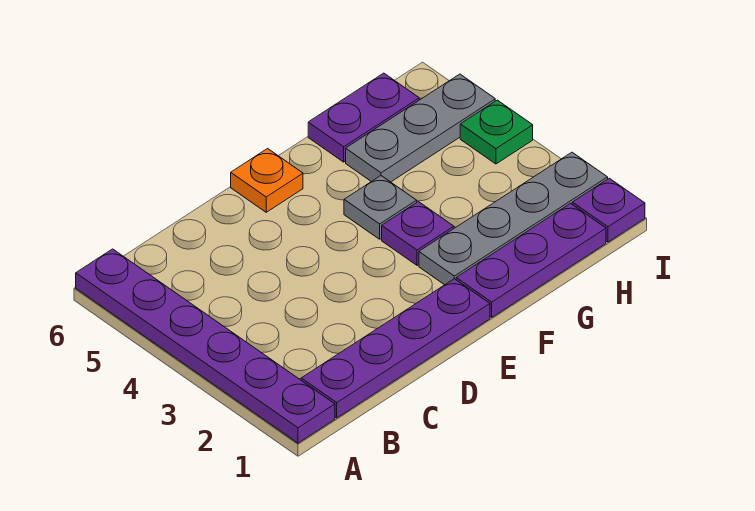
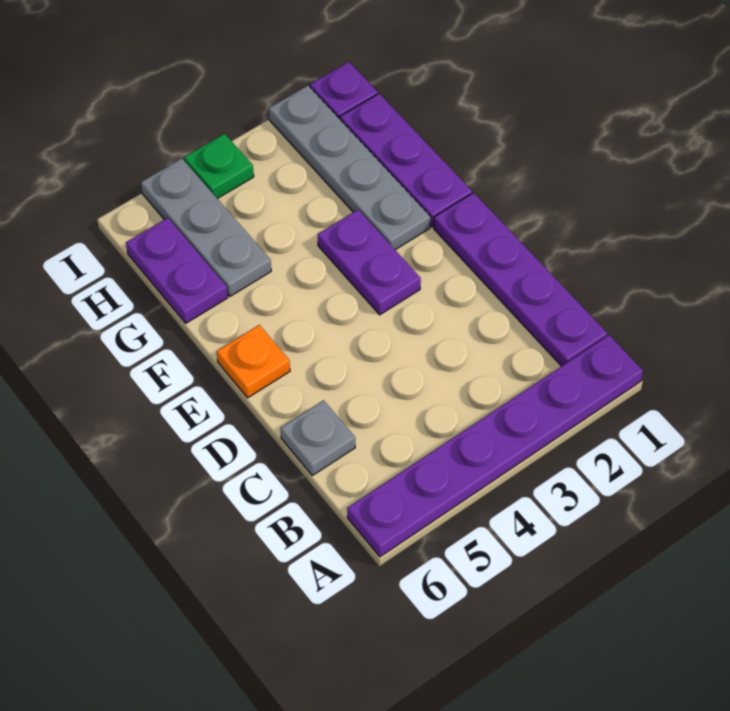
purple plate F3 level 1 -> purple plate E3:F3 level 1
grey plate F4 level 1 -> grey plate C6 level 1

